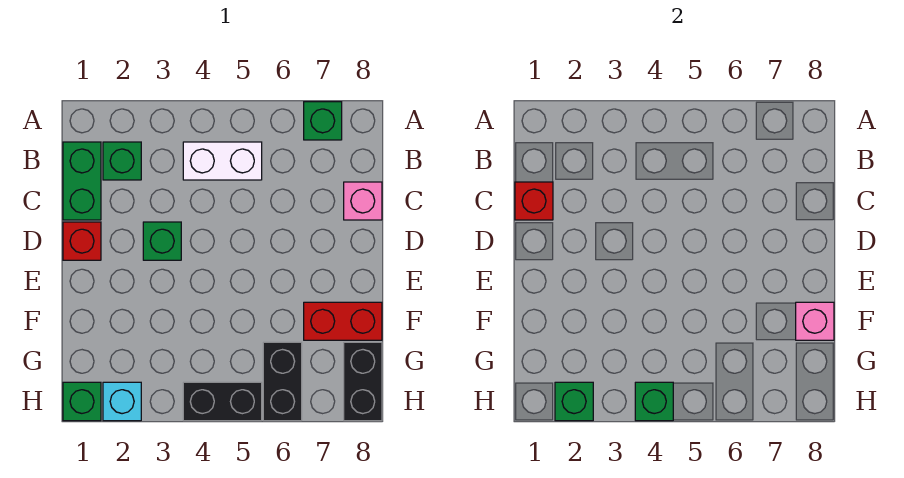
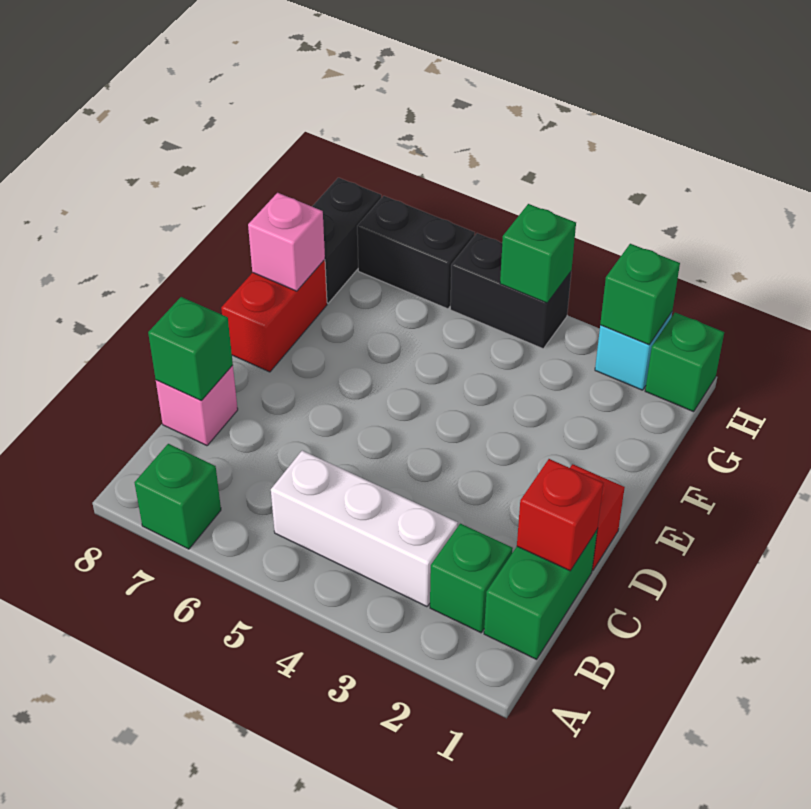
white brick B4:B5 level 1 -> white brick B3:B5 level 1
green brick D3 level 1 -> green brick C8 level 2
red brick F7:F8 level 1 -> red brick E8:F8 level 1
black brick G6:H6 level 1 -> black brick H6:H7 level 1

